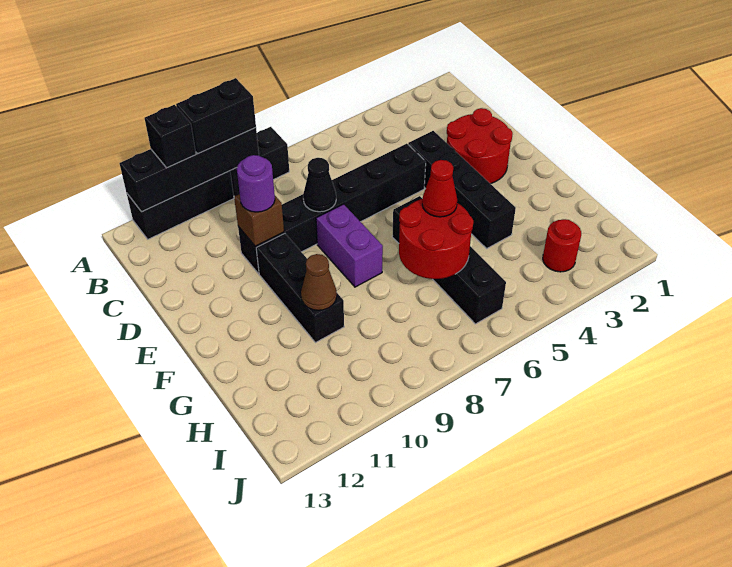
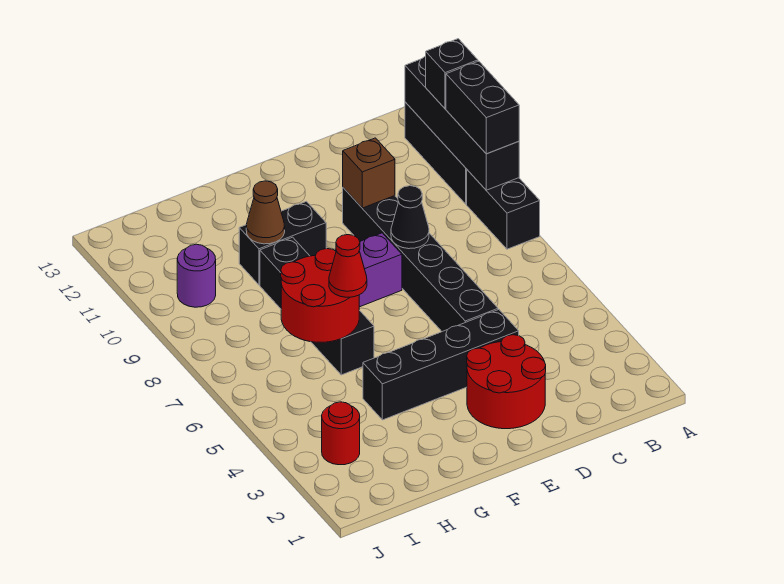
purple round brick D10 level 3 -> purple round brick I10 level 1
black brick E10:G10 level 1 -> black brick F10:G10 level 1
black brick F6:I6 level 1 -> black brick G6:G9 level 1

